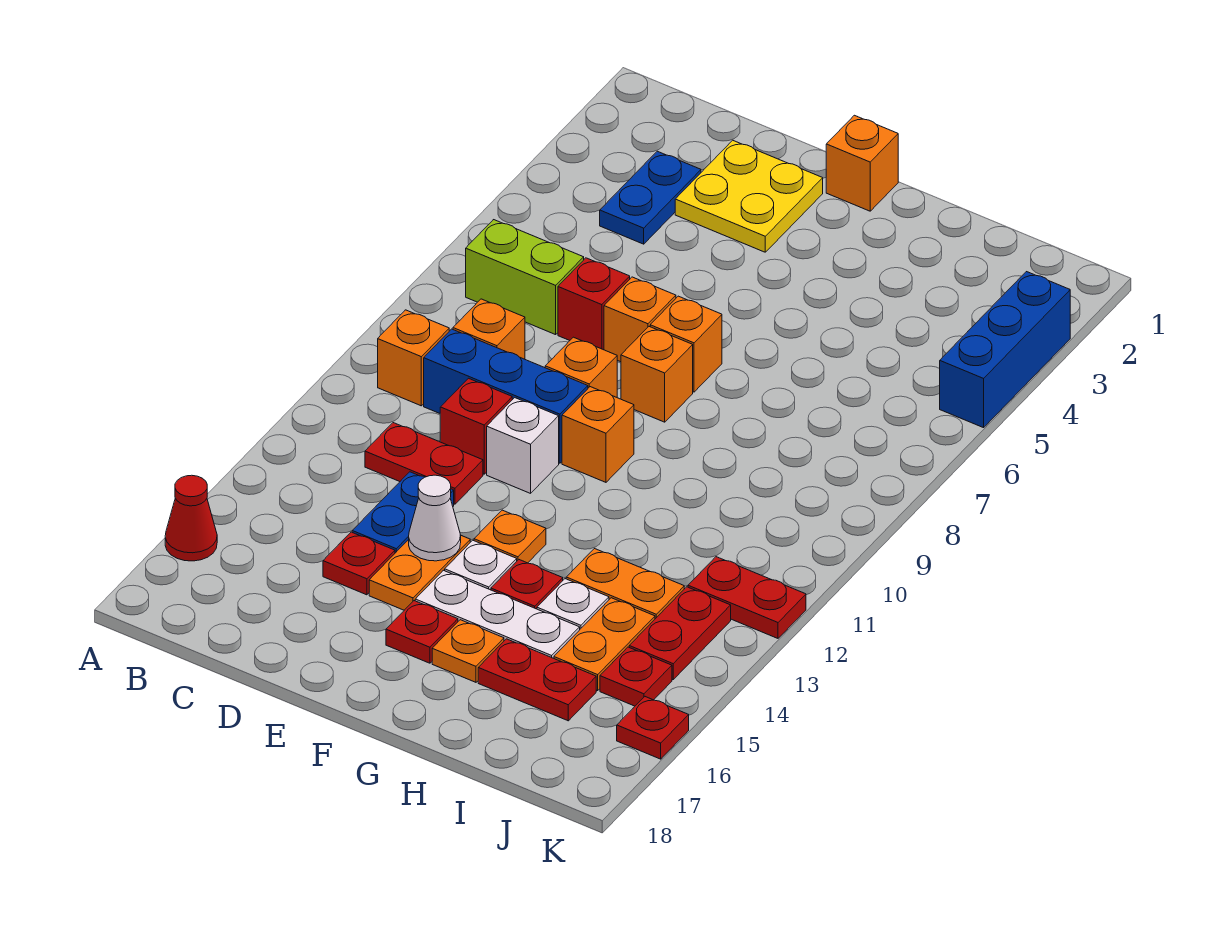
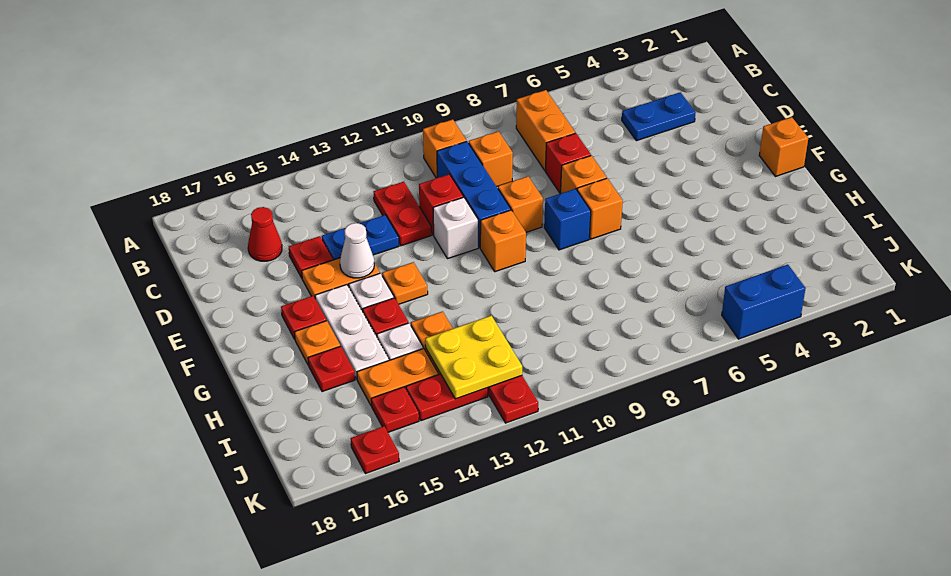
red cone A16 level 1 -> red cone C16 level 1
lime brick B7:C7 level 1 -> orange brick B7:C7 level 1
yellow plate D2:E3 level 1 -> yellow plate I12:J13 level 2
orange brick F8 level 1 -> blue brick F8 level 1
red plate H16:I16 level 1 -> red plate H16 level 1
blue brick K3:K5 level 1 -> blue brick K4:K5 level 1

